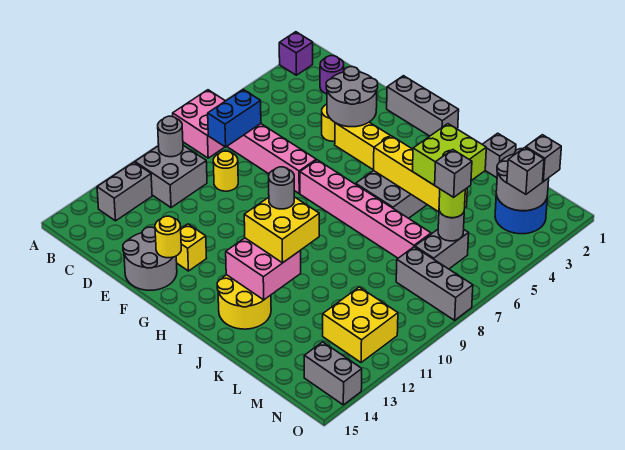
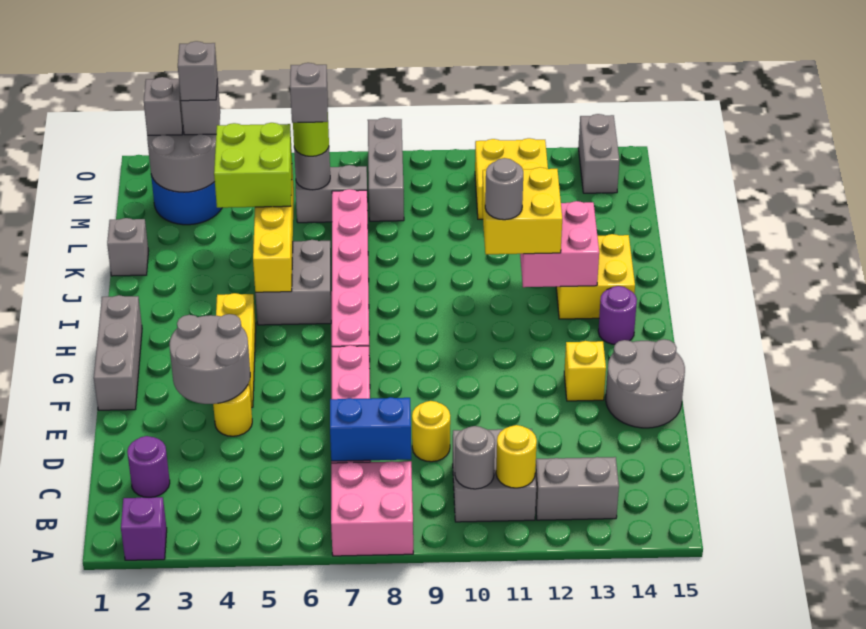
yellow round brick F14 level 2 -> yellow round brick B11 level 2
none -> purple round brick H14 level 1
yellow round brick I13:J14 level 1 -> yellow brick I13:J14 level 1
none -> grey brick N3 level 4

